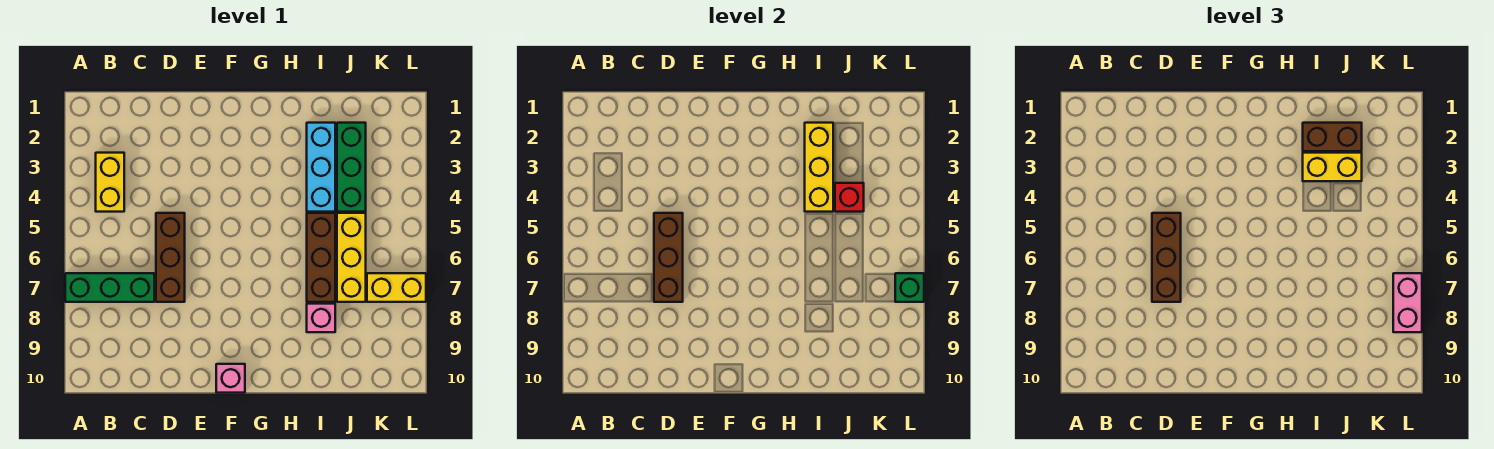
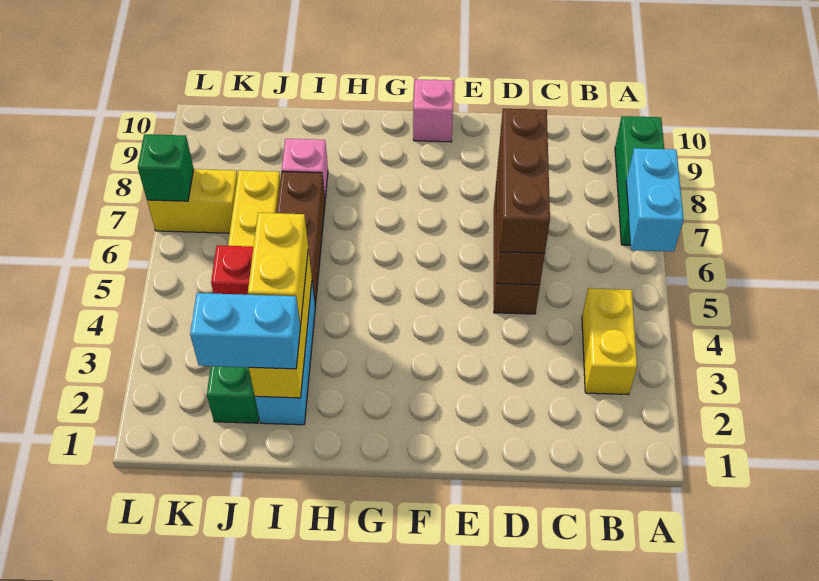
none -> cyan brick A6:A7 level 2
green brick A7:C7 level 1 -> green brick A7:A9 level 1
brown brick I2:J2 level 3 -> cyan brick I2:J2 level 3
yellow brick I3:J3 level 3 -> yellow brick I3:I4 level 3
pink brick L7:L8 level 3 -> none

